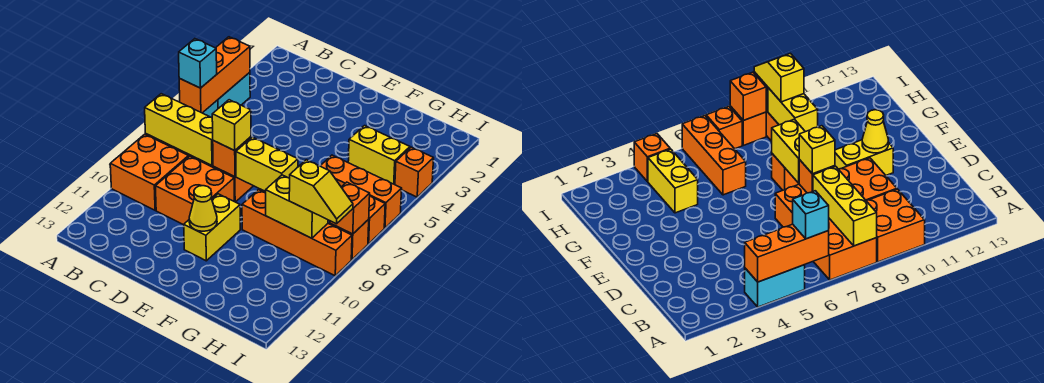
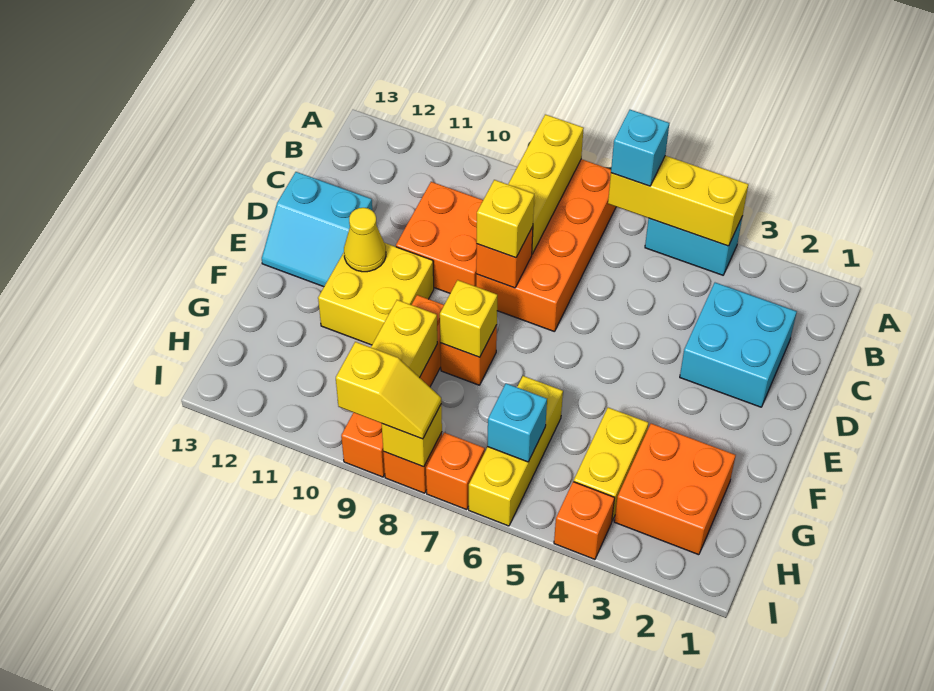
orange brick A4:A6 level 2 -> yellow brick A4:A6 level 2
orange brick A9:B10 level 1 -> orange brick G2:H3 level 1
none -> cyan brick C2:D3 level 1
none -> cyan slope D12:E13 level 1 top D
yellow brick E8:F8 level 2 -> yellow brick F8 level 2
yellow brick E10:E11 level 1 -> yellow brick E10:F11 level 1
orange brick G6:I6 level 1 -> yellow brick G6:I6 level 1
none -> cyan brick H6 level 2
yellow slope H9:I9 level 3 top H -> yellow slope I8:I9 level 3 top 9
orange brick I8 level 2 -> yellow brick I8 level 2

